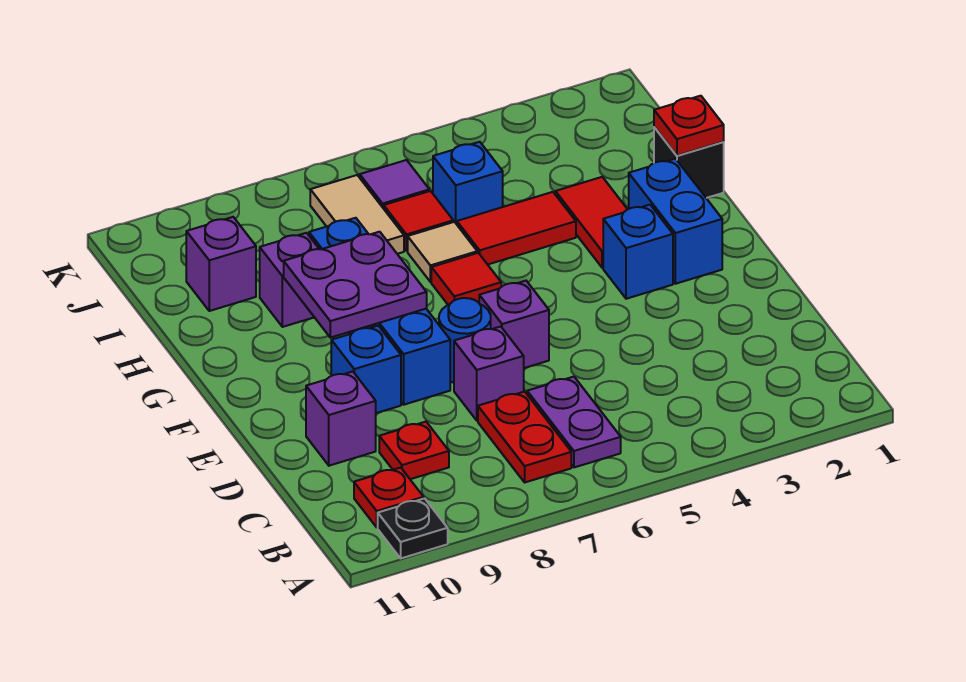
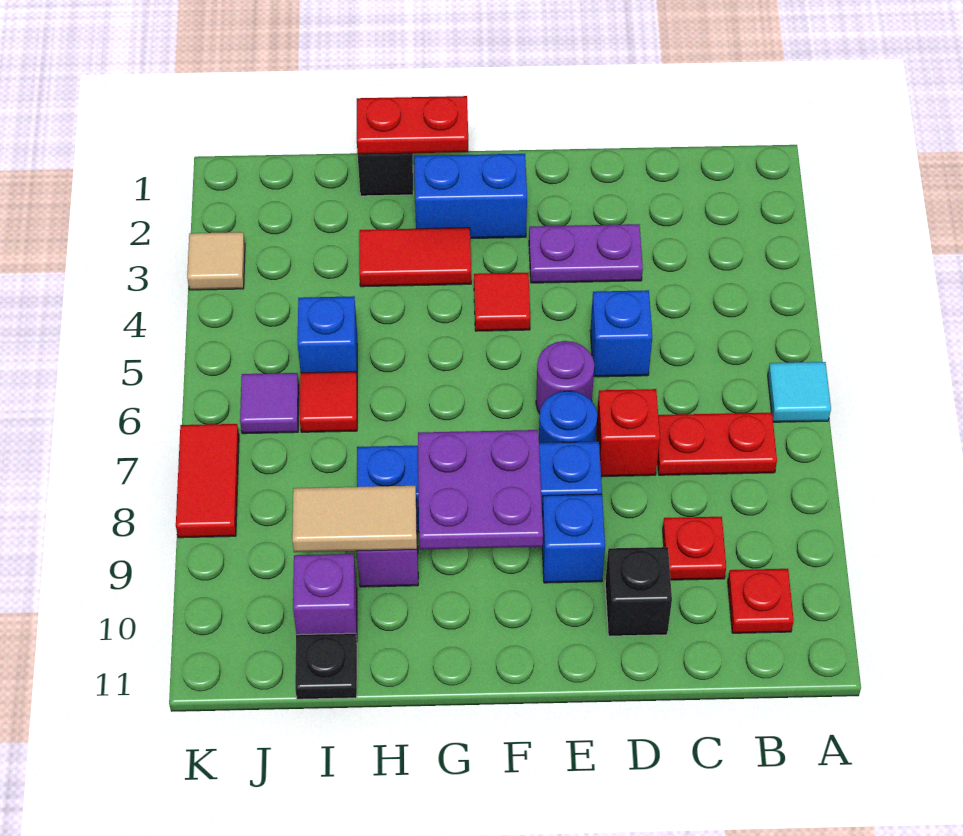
none -> cyan tile A6 level 1
black plate A10 level 1 -> black plate I11 level 1
purple plate B6:C6 level 1 -> purple plate D3:E3 level 1
purple brick D7 level 1 -> red brick D7 level 1
purple brick D10 level 1 -> black brick D10 level 1
purple brick E6 level 1 -> purple round brick E6 level 1
blue brick F3 level 1 -> blue brick D5 level 1
red tile G6 level 1 -> red tile F4 level 1
red plate H1 level 2 -> red plate G1:H1 level 2
red tile H4:H5 level 1 -> red tile K7:K8 level 1
tan tile H6 level 1 -> tan tile K3 level 1
tan tile I7:J7 level 1 -> tan tile H9:I9 level 2

